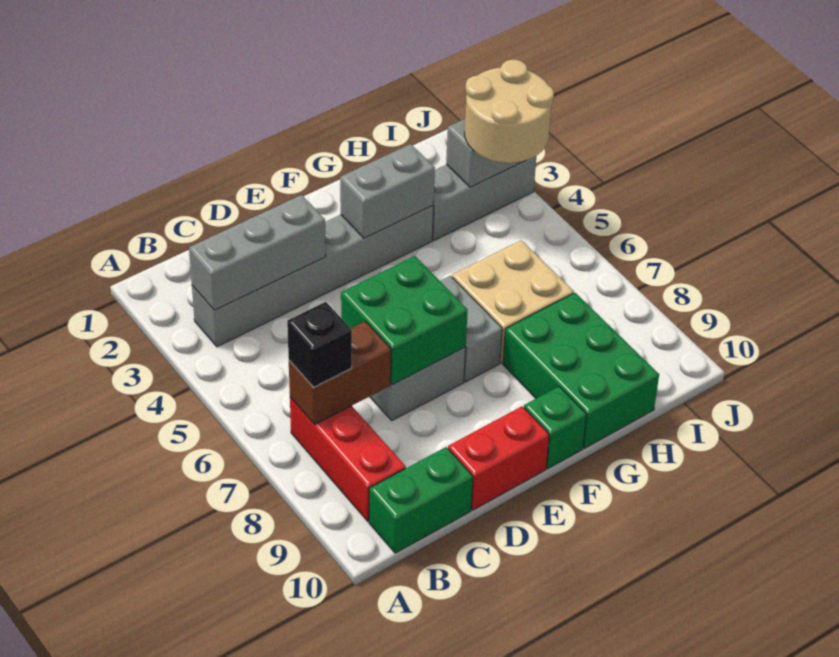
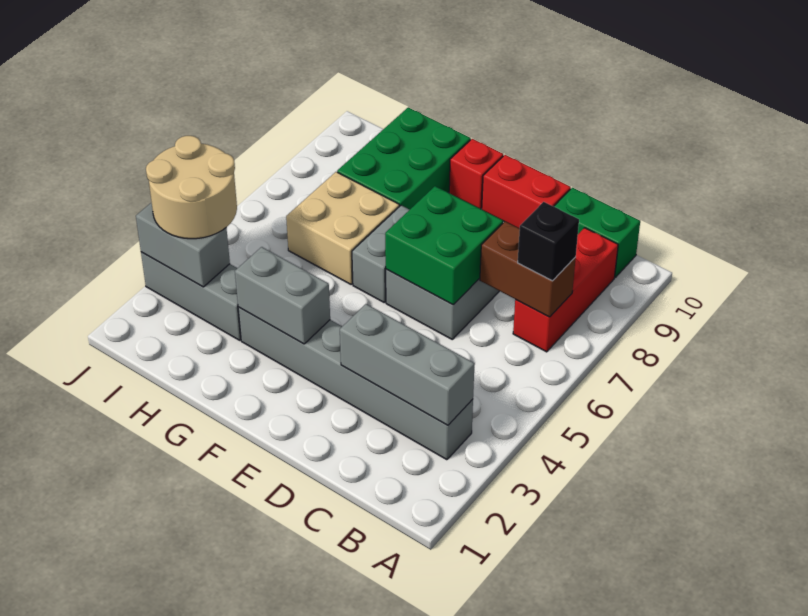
green brick F10 level 1 -> red brick F10 level 1

